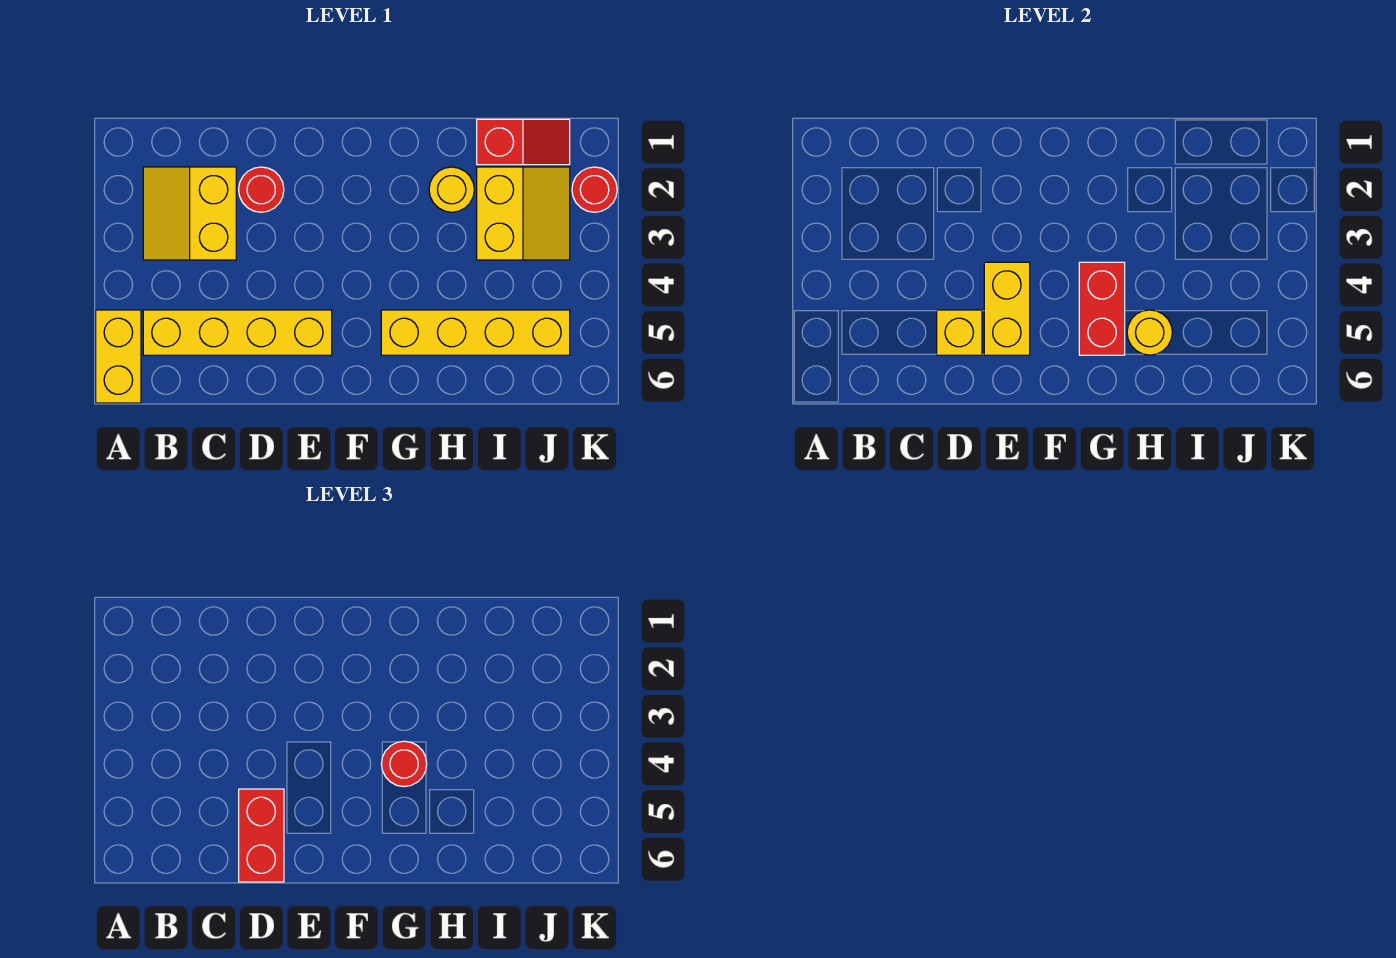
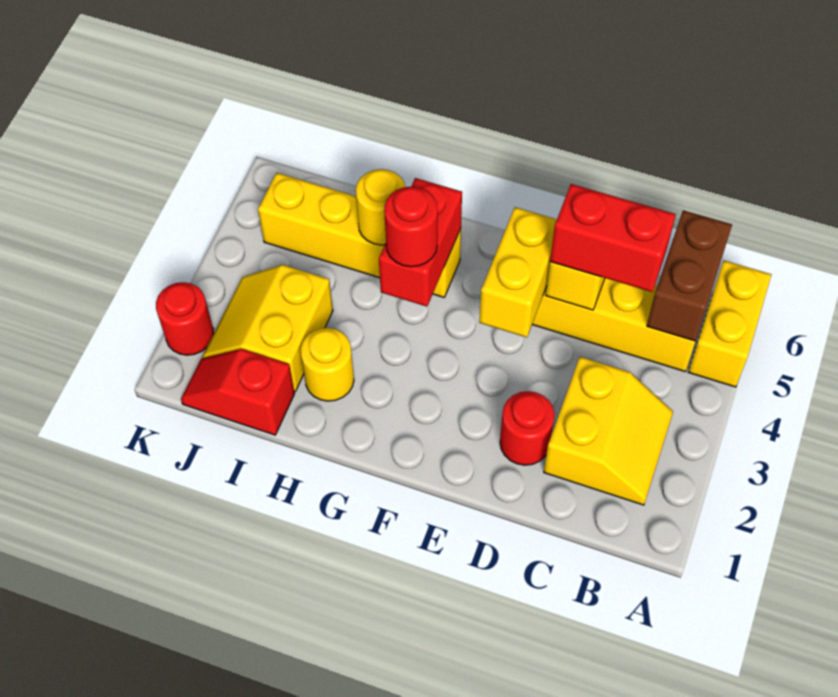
none -> brown brick B5:B6 level 2
red brick D5:D6 level 3 -> red brick C5:D5 level 3

